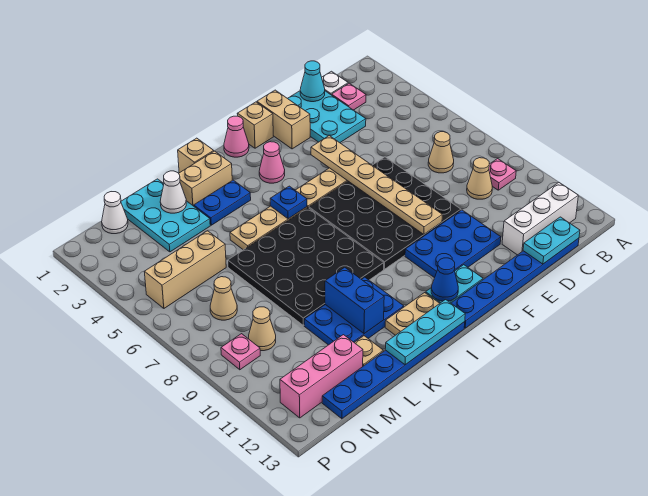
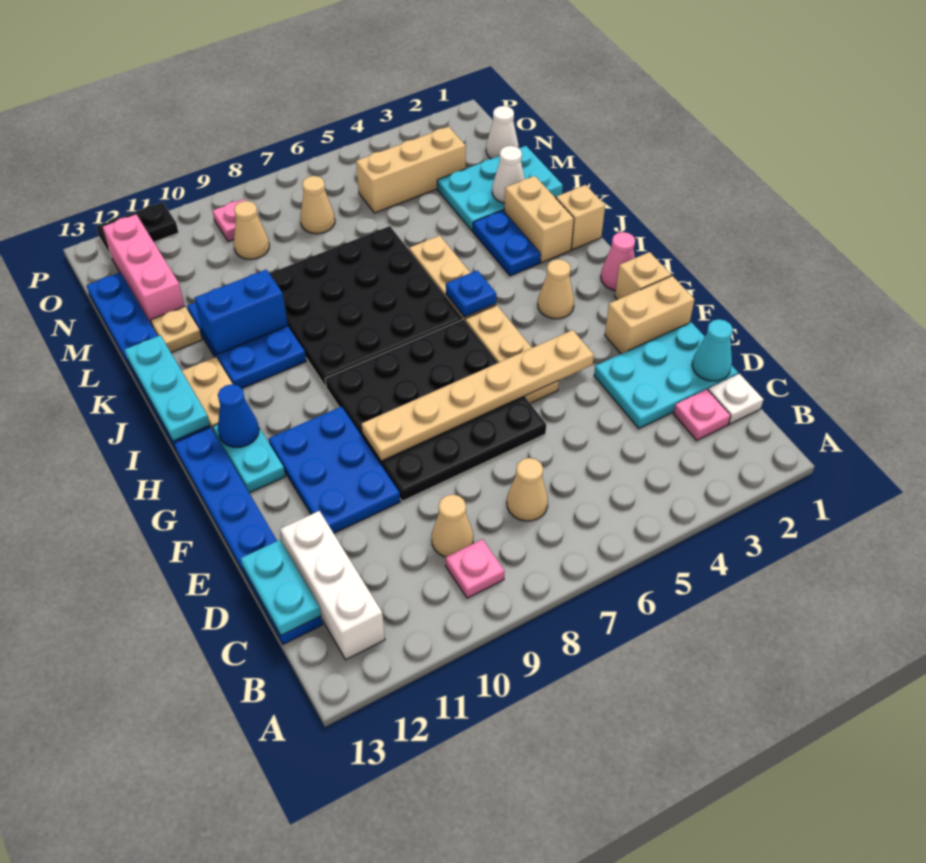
pink cone H3 level 1 -> tan cone H3 level 1
tan brick M5:O5 level 1 -> tan brick N3:N5 level 1
none -> black plate P11:P12 level 1

